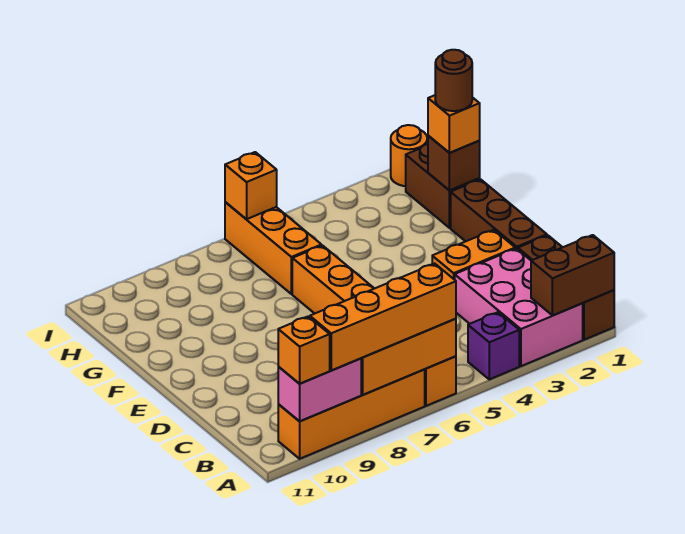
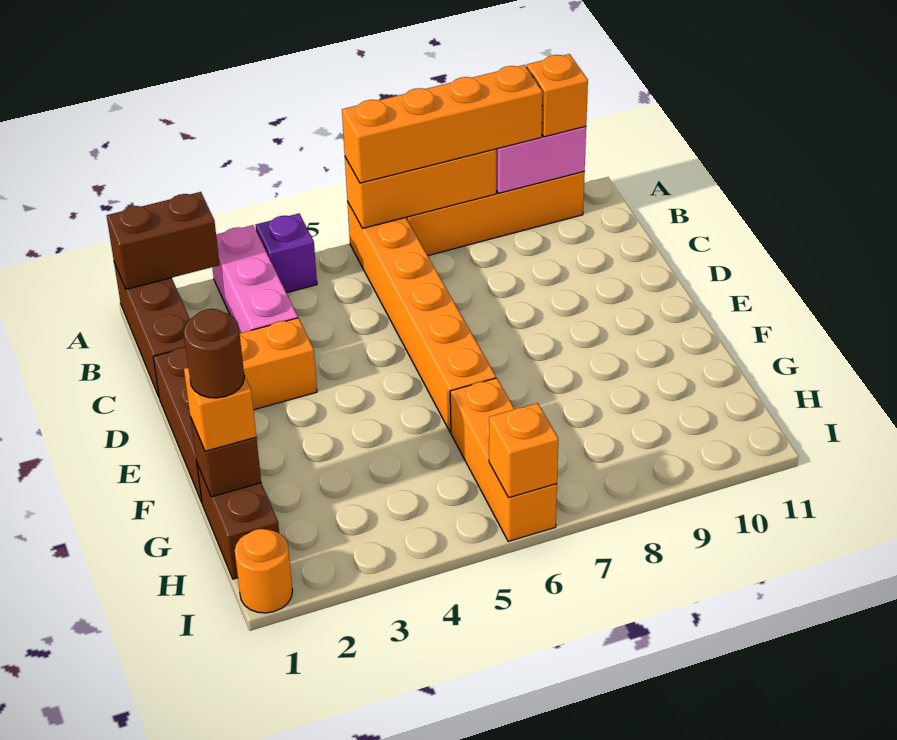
pink brick A2:C3 level 1 -> pink brick A3:C3 level 1

